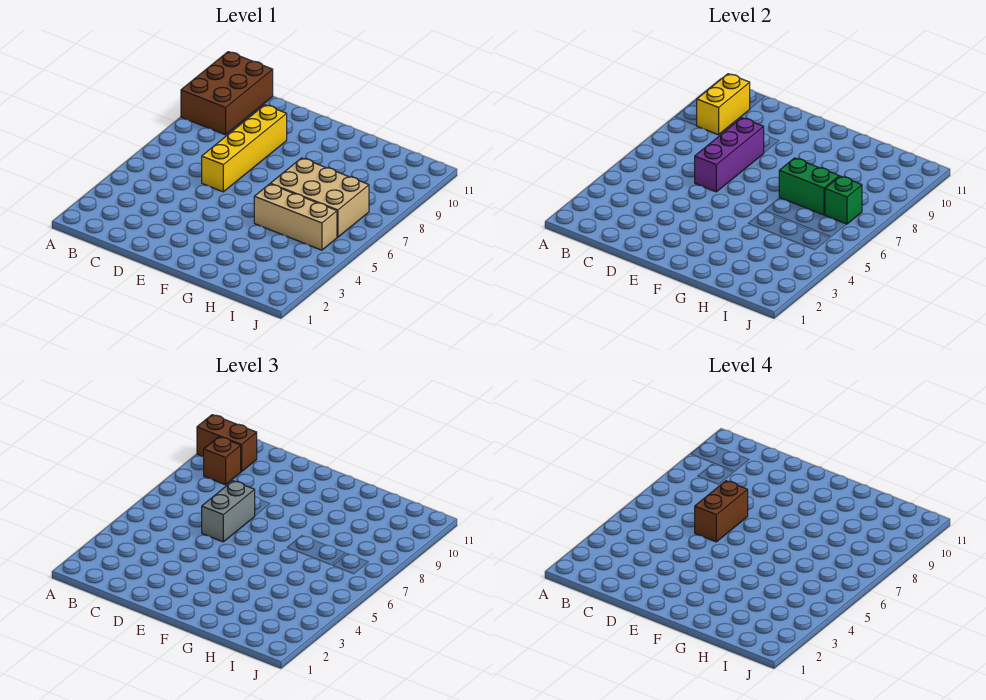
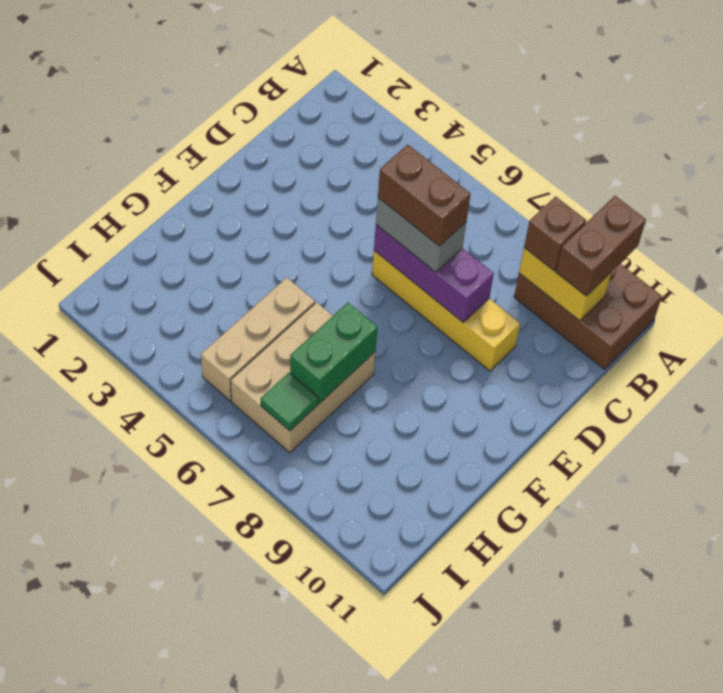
green brick I7 level 2 -> green tile I7 level 2

